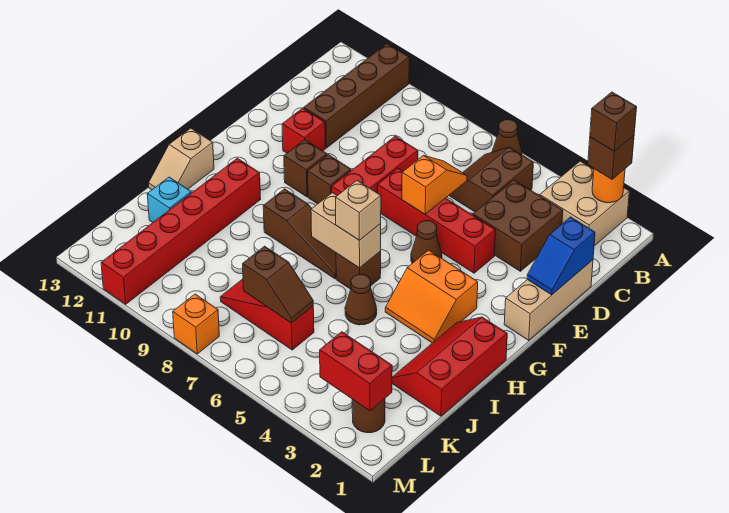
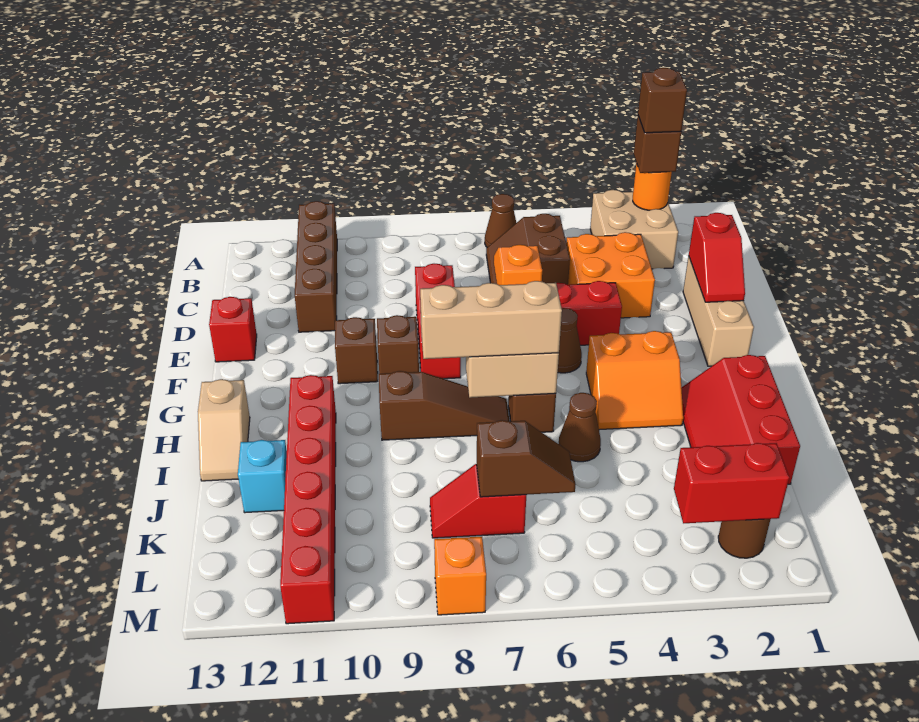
brown brick C3:D4 level 1 -> orange brick C3:D4 level 1
blue slope D1:E1 level 2 top D -> red slope D1:E1 level 2 top D
red brick E11 level 1 -> red brick E13 level 1
tan brick H6 level 3 -> tan brick H6:H8 level 3
red slope K6:K8 level 1 top 6 -> red slope K7:K8 level 1 top 7

